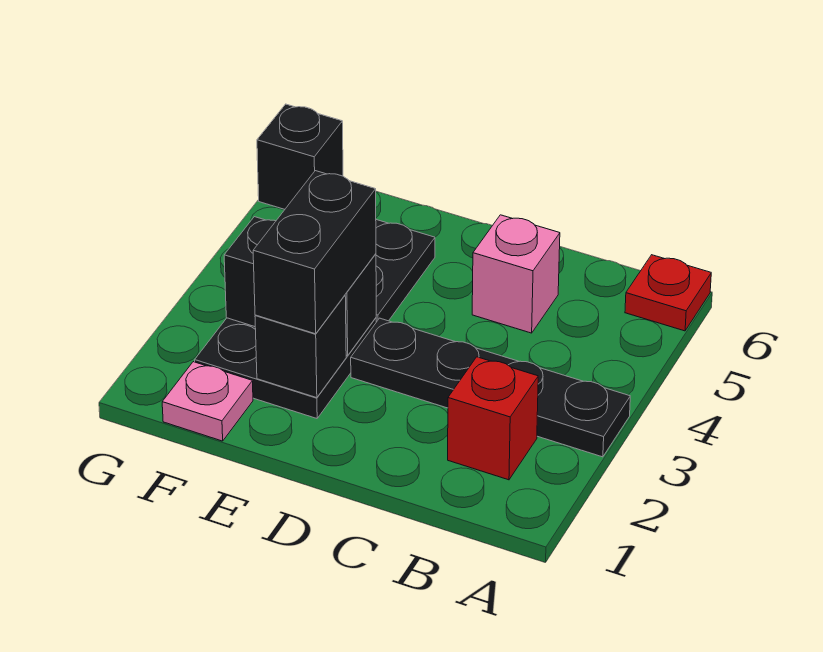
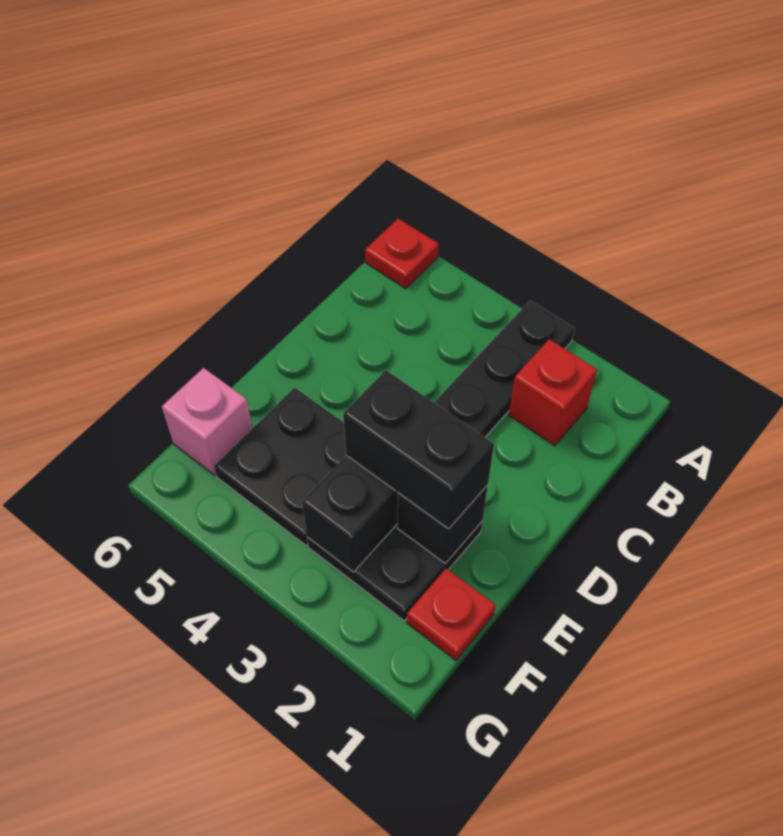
pink brick C5 level 1 -> pink brick F6 level 1
pink plate F1 level 1 -> red plate F1 level 1
black brick G6 level 1 -> none

